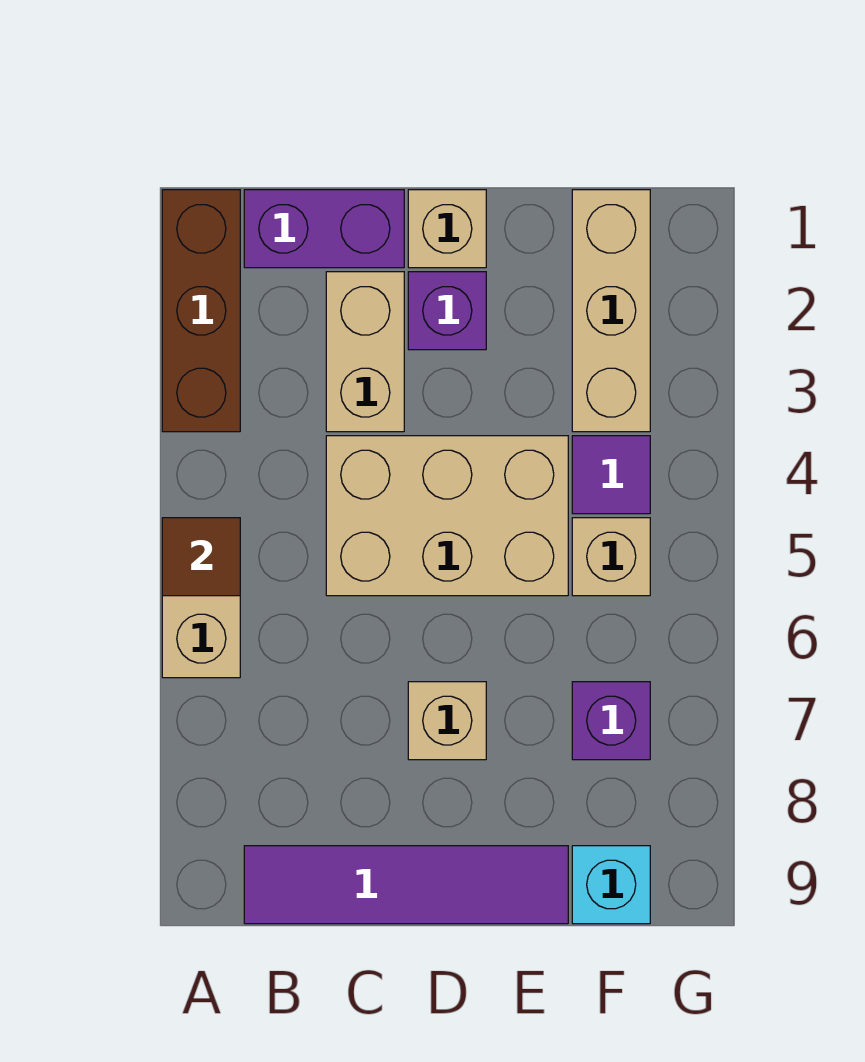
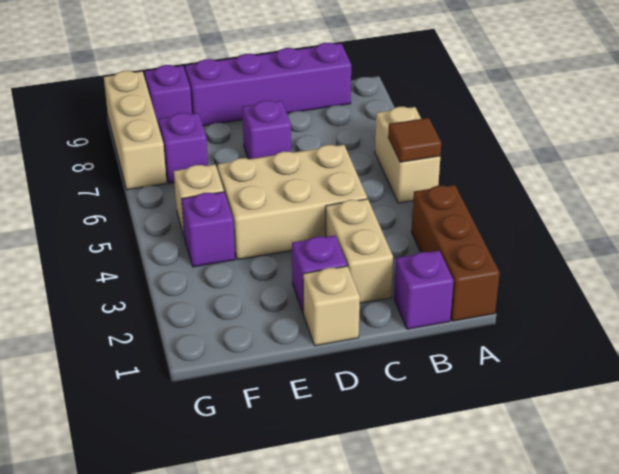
purple brick B1:C1 level 1 -> purple brick B1 level 1
purple tile B9:E9 level 1 -> purple brick B9:E9 level 1
tan brick D7 level 1 -> purple brick D7 level 1
tan brick F1:F3 level 1 -> tan brick G7:G9 level 1
purple tile F4 level 1 -> purple brick F4 level 1
cyan brick F9 level 1 -> purple brick F9 level 1

